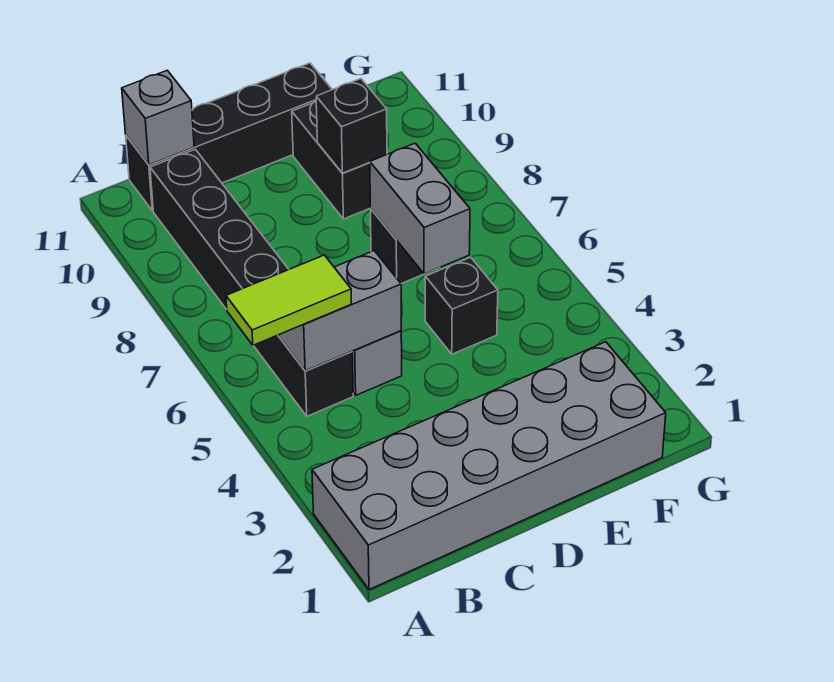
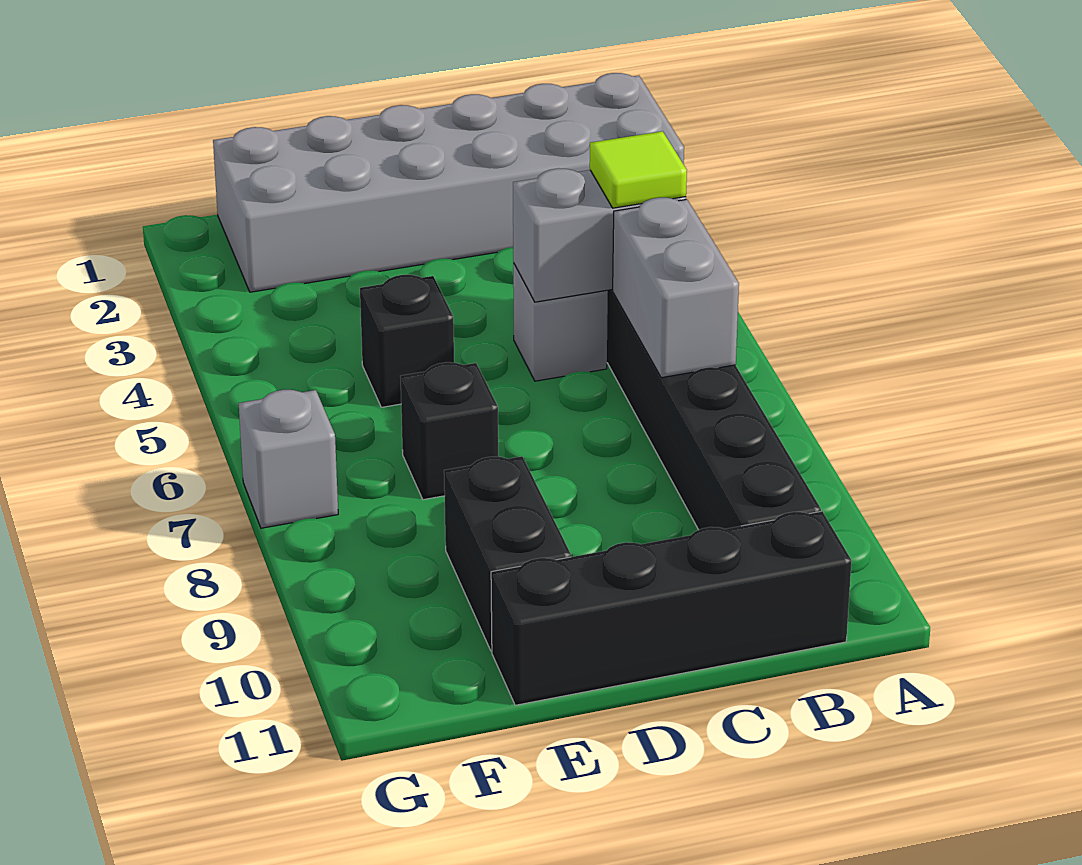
lime tile A5:B5 level 3 -> lime tile B5 level 3
grey brick B11 level 2 -> grey brick G7 level 1
grey brick E6:E7 level 2 -> grey brick B6:B7 level 2
black brick E9 level 2 -> none

